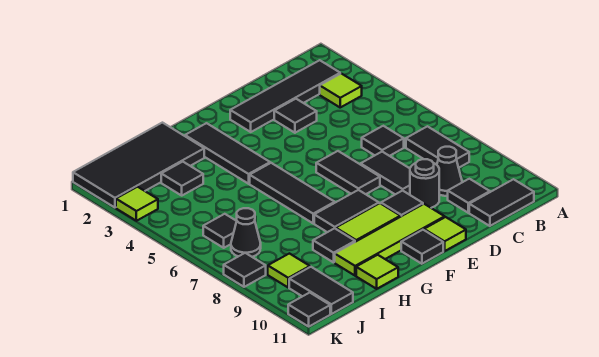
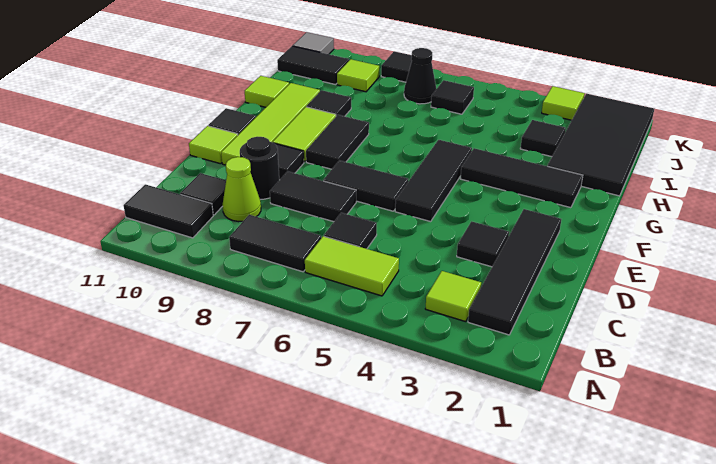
none -> lime tile B5:B6 level 1
black tile B11:C11 level 1 -> black tile B10:B11 level 1
black cone C9 level 1 -> lime cone C9 level 1
black tile G5:G7 level 1 -> black tile E5:G5 level 1
black tile K11 level 1 -> grey tile K11 level 1

